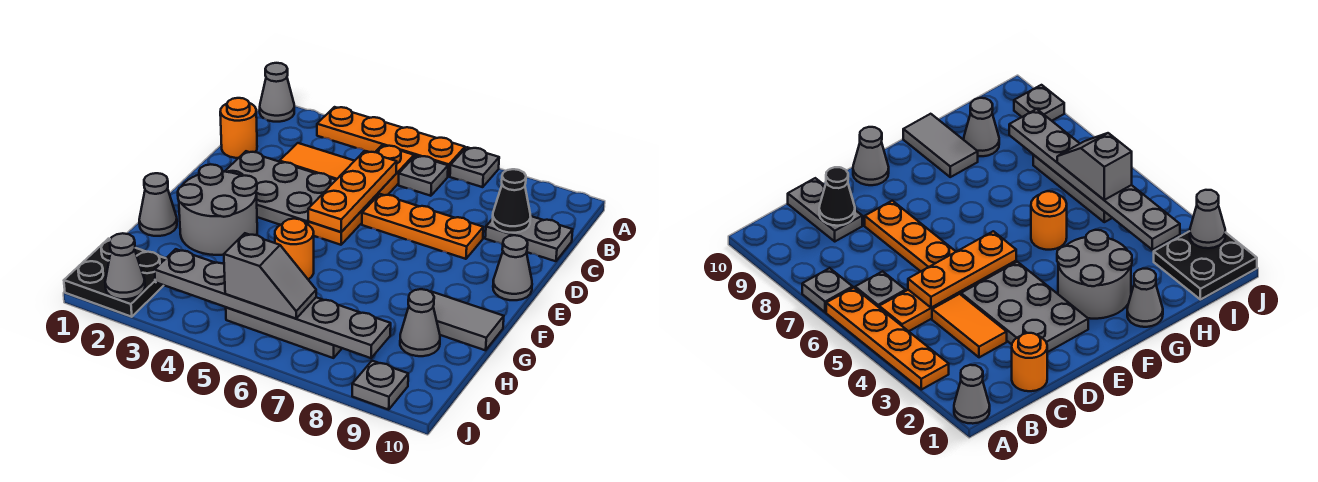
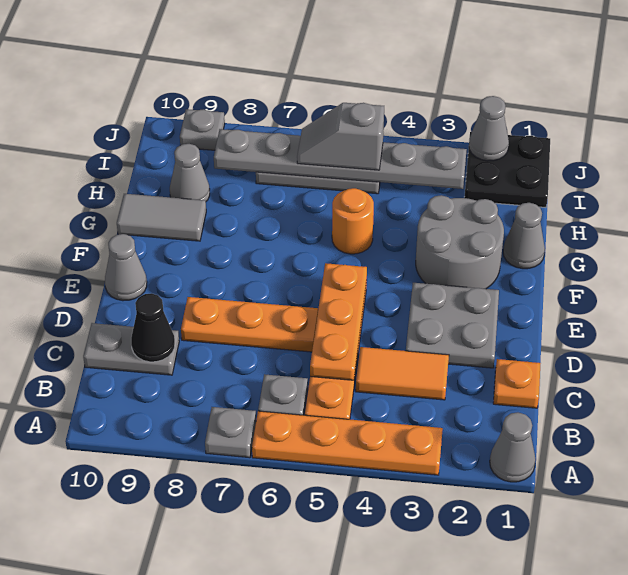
orange round brick C1 level 1 -> orange plate C1 level 1
grey plate D2:E4 level 1 -> grey plate D2:E3 level 1

